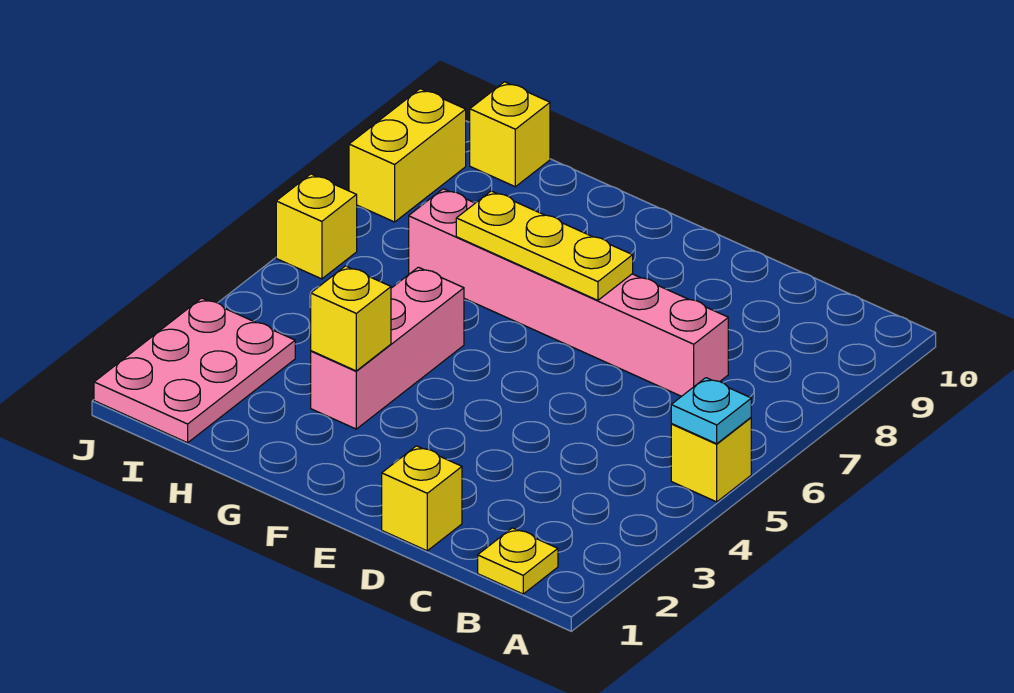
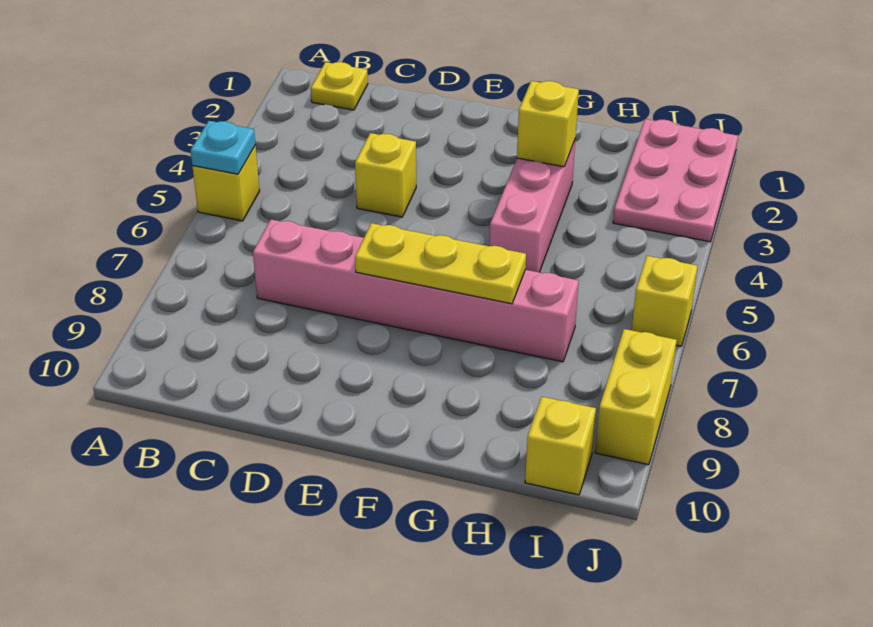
yellow brick D1 level 1 -> yellow brick D4 level 1

